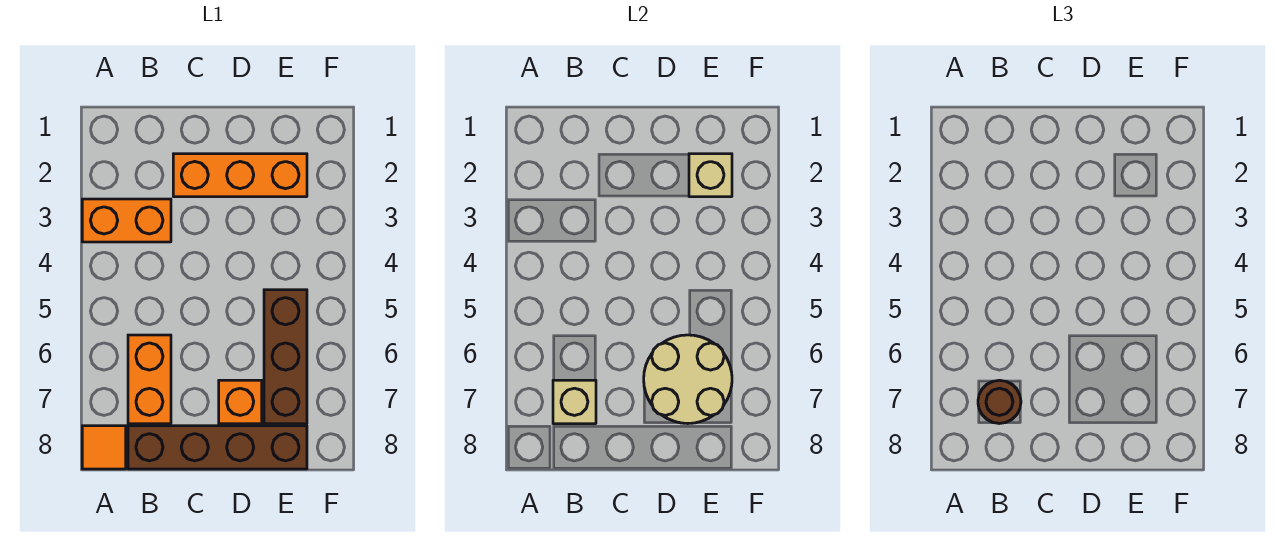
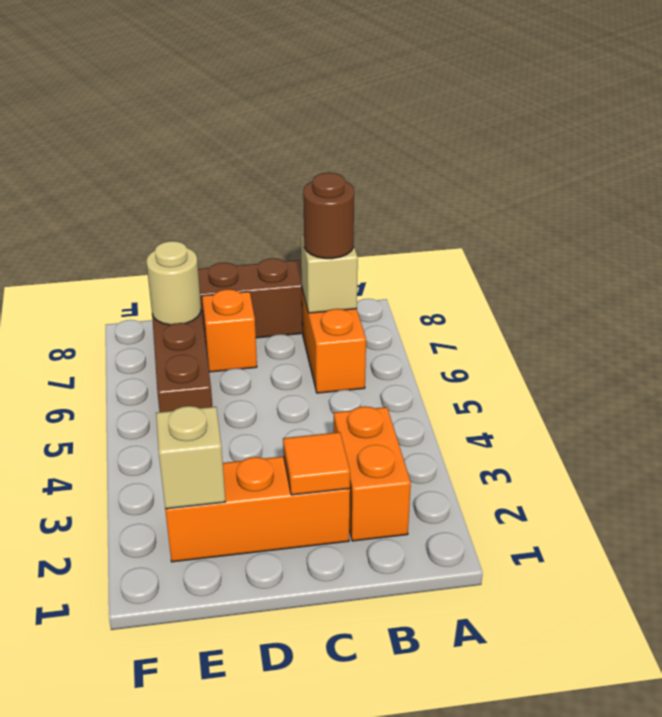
orange brick A3:B3 level 1 -> orange brick B2:B3 level 1
orange tile A8 level 1 -> orange tile C2 level 2
tan round brick D6:E7 level 2 -> tan round brick E7 level 2

